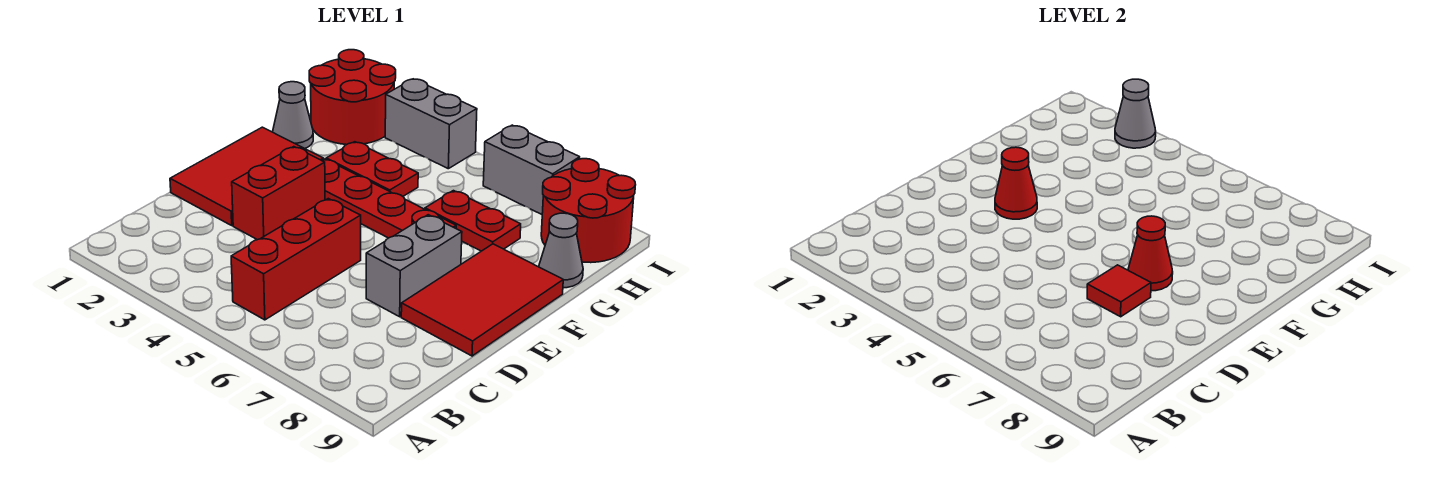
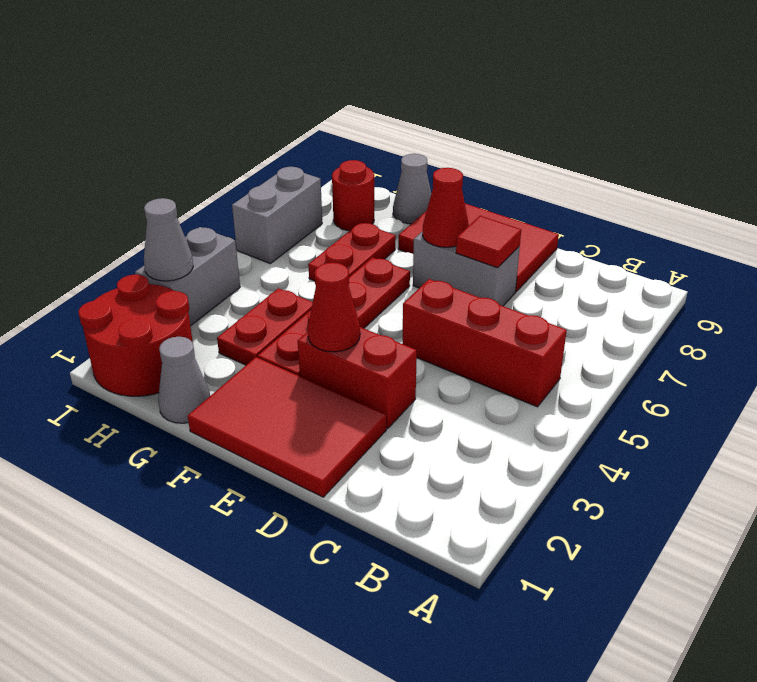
red round brick H8:I9 level 1 -> red round brick H8 level 1

